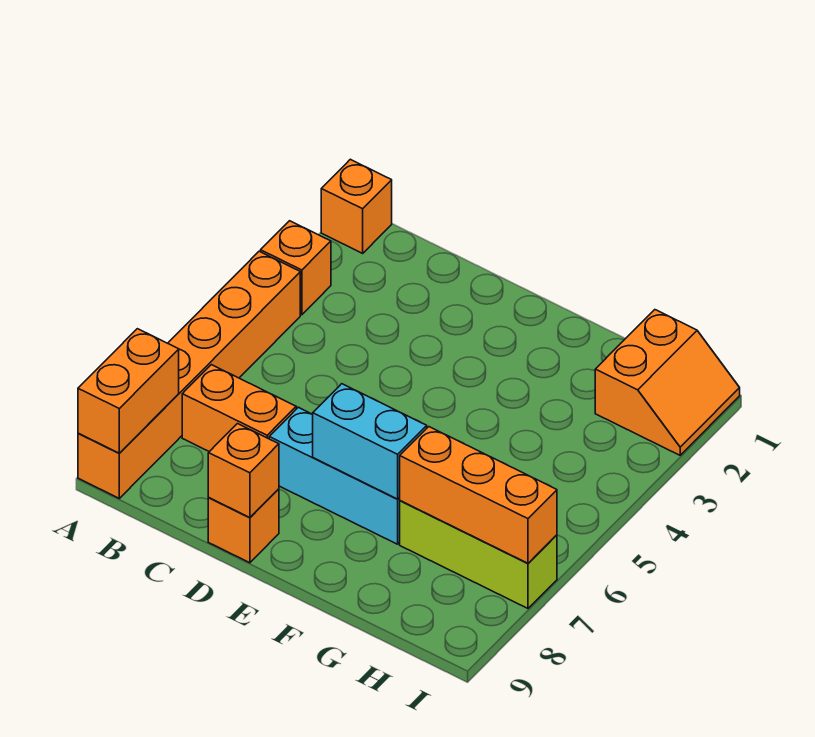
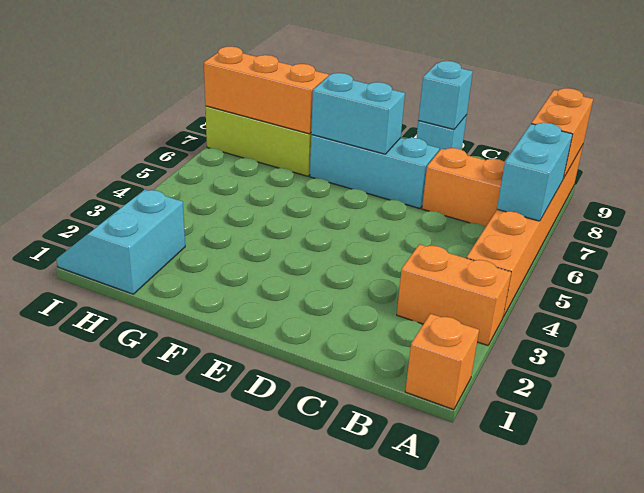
orange brick A3 level 1 -> orange brick A3:B3 level 1
none -> cyan brick A6:A7 level 2
orange brick D9 level 1 -> cyan brick D9 level 1
orange brick D9 level 2 -> cyan brick D9 level 2
orange slope H1:I2 level 1 top H -> cyan slope H1:I2 level 1 top H

